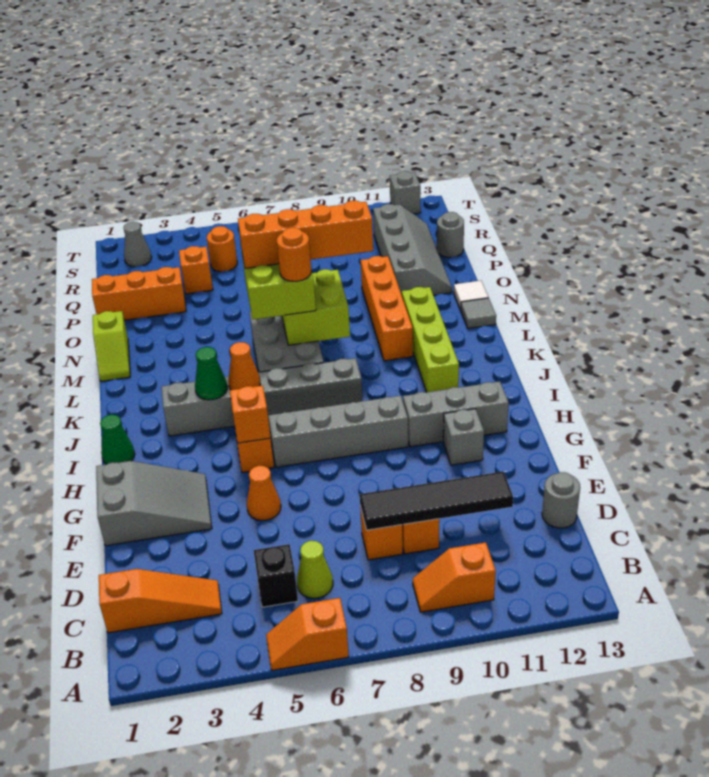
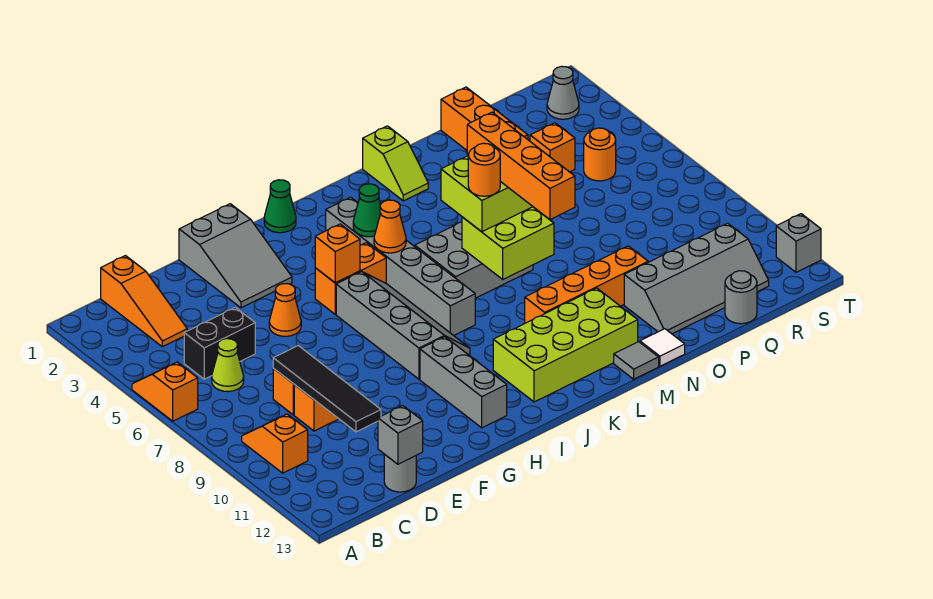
black brick C5 level 1 -> black brick C5:D5 level 1
grey brick G11 level 1 -> grey brick D13 level 2
lime brick J11:M11 level 1 -> lime brick J11:M12 level 1
lime slope M1:N1 level 1 top N -> lime slope M1:M2 level 1 top 1

